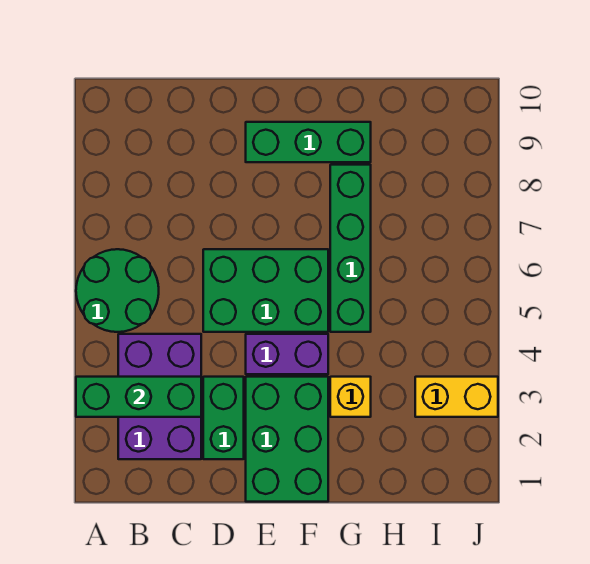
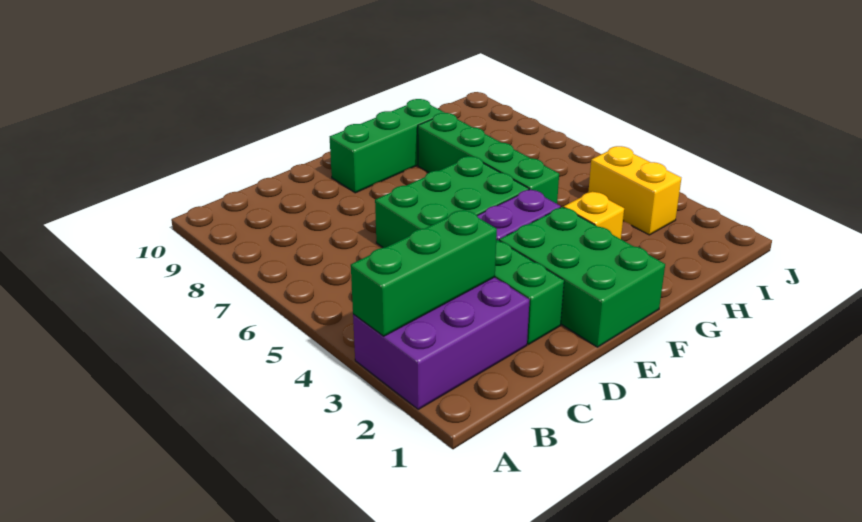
green round brick A5:B6 level 1 -> none
purple brick B2:C4 level 1 -> purple brick A2:C3 level 1
yellow brick I3:J3 level 1 -> yellow brick I3:I4 level 1

